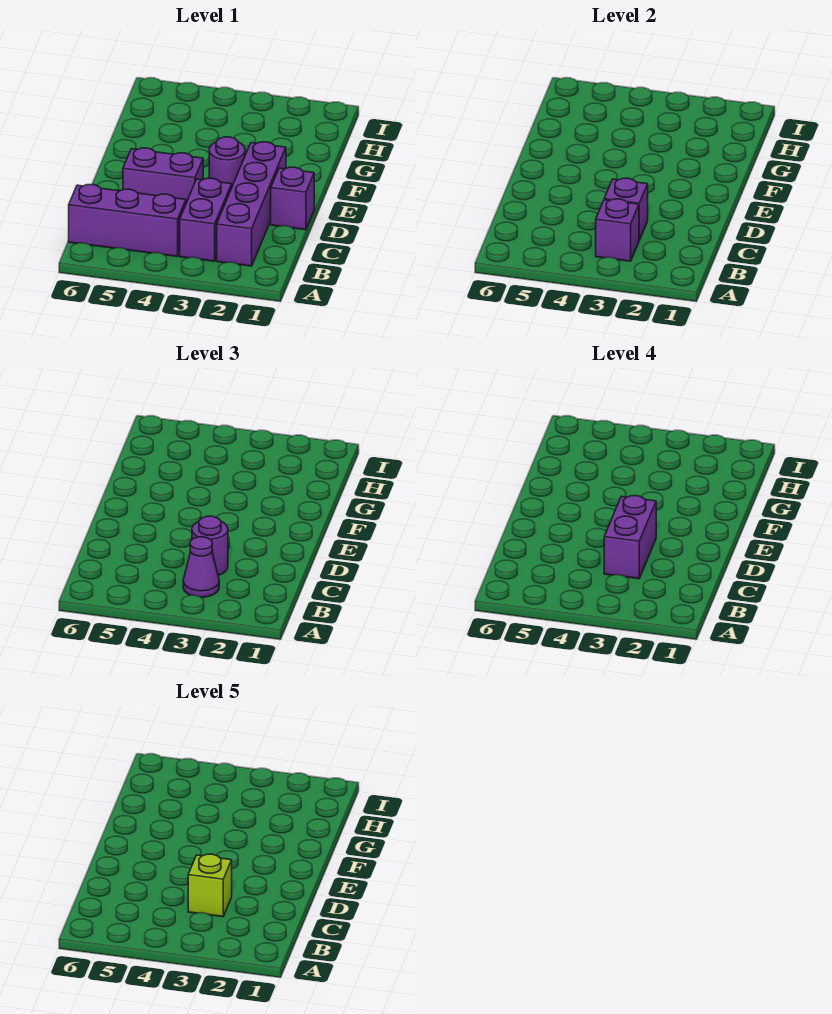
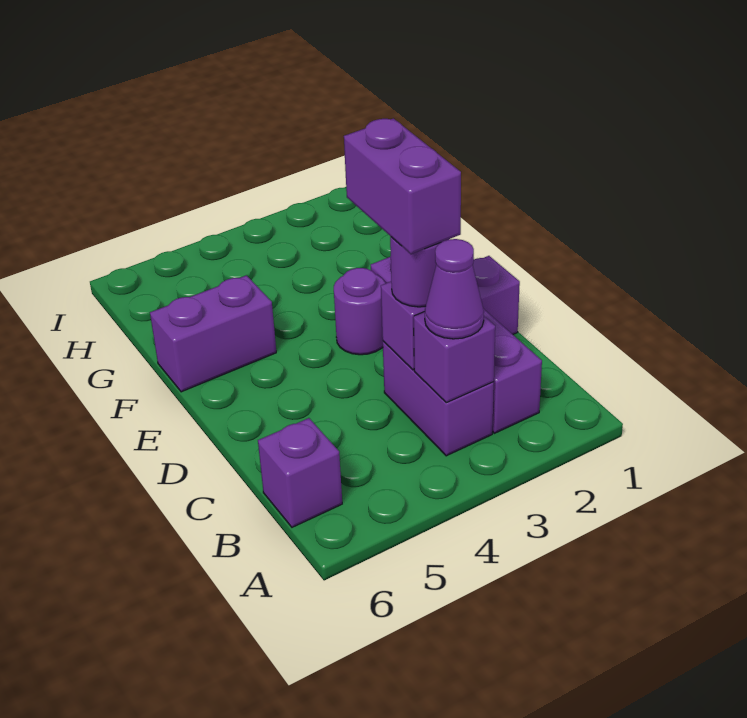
purple brick B4:B6 level 1 -> purple brick B6 level 1
lime brick C3 level 5 -> none
purple brick D4:D5 level 1 -> purple brick F5:F6 level 1

